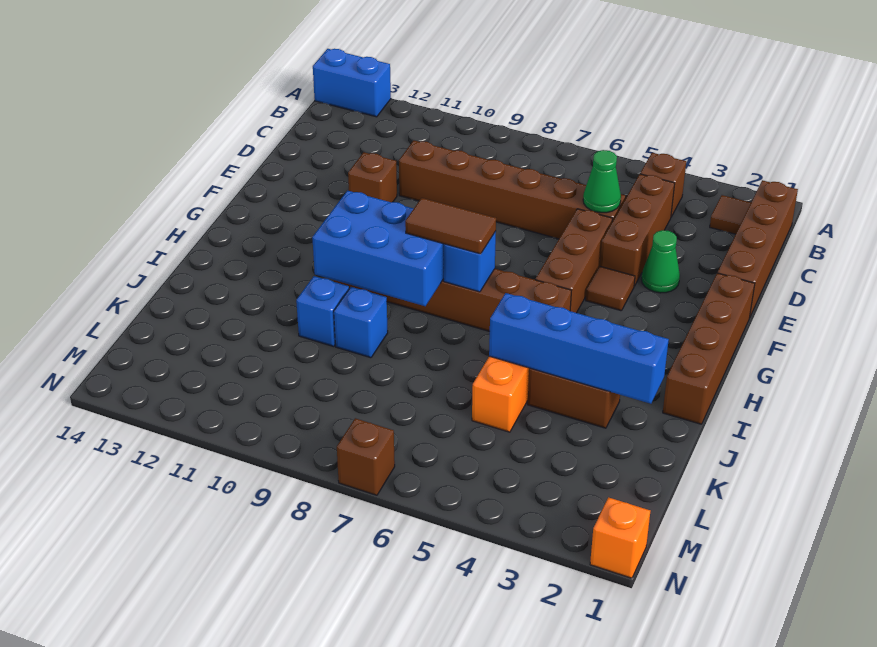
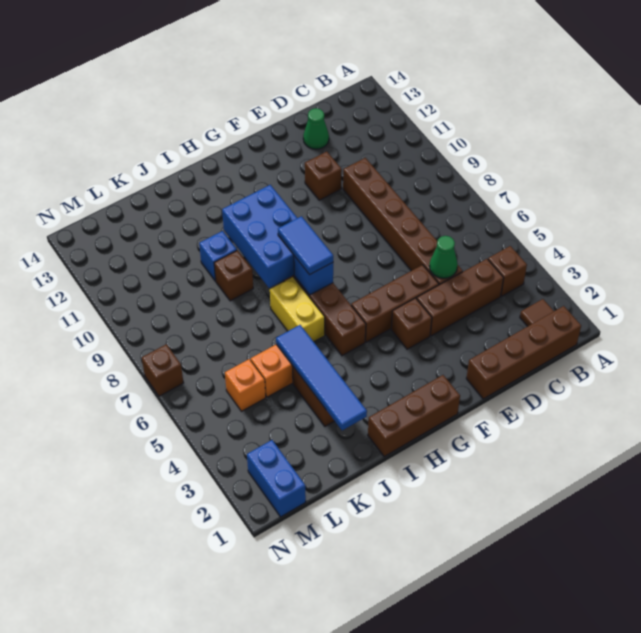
blue brick A13:A14 level 1 -> blue brick M1:M2 level 1
green cone E3 level 1 -> green cone D13 level 1
brown brick F1:I1 level 1 -> brown brick G1:I1 level 1
brown tile F4 level 1 -> brown brick F4 level 1
brown tile H7:H8 level 3 -> blue tile H7:H8 level 3
none -> yellow brick I6:I7 level 1
blue brick J2:J5 level 2 -> blue tile J2:J5 level 2
blue brick J9 level 1 -> brown brick J9 level 1
orange brick N1 level 1 -> orange brick L5 level 1

